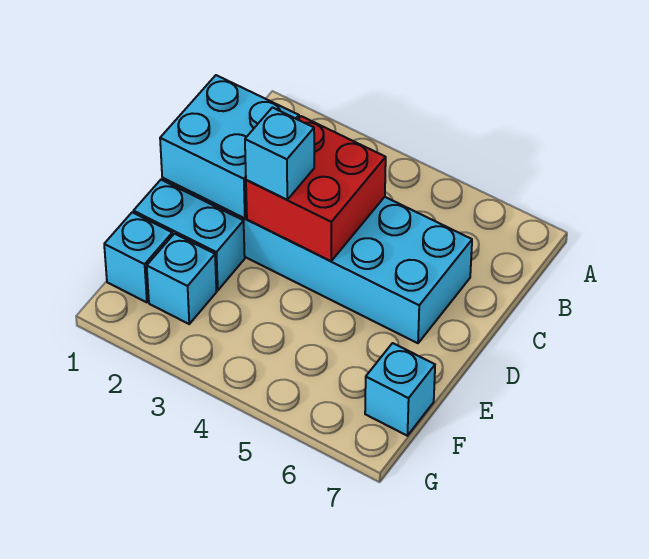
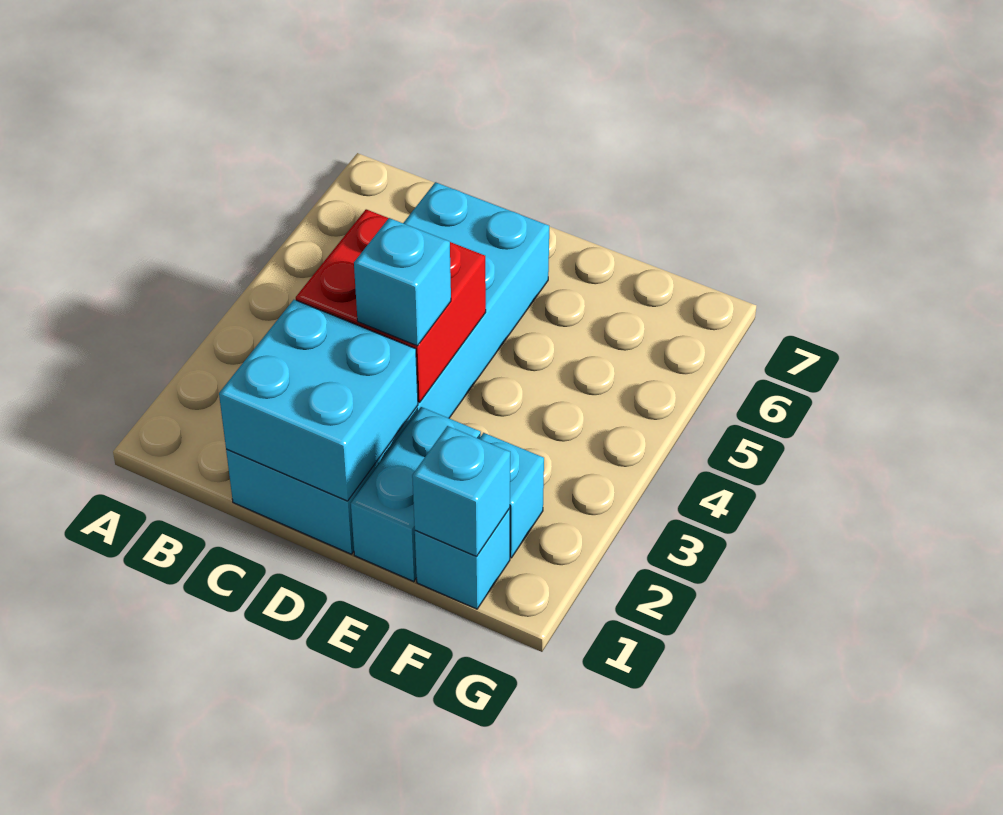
cyan brick F7 level 1 -> cyan brick F1 level 2

